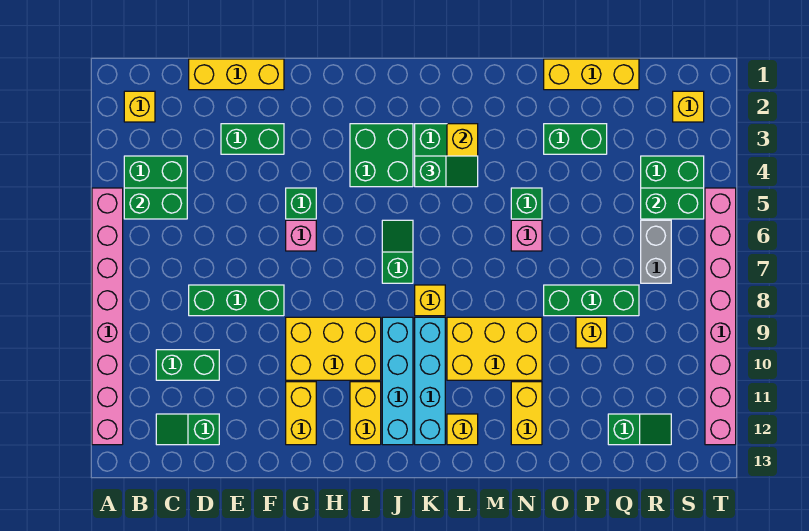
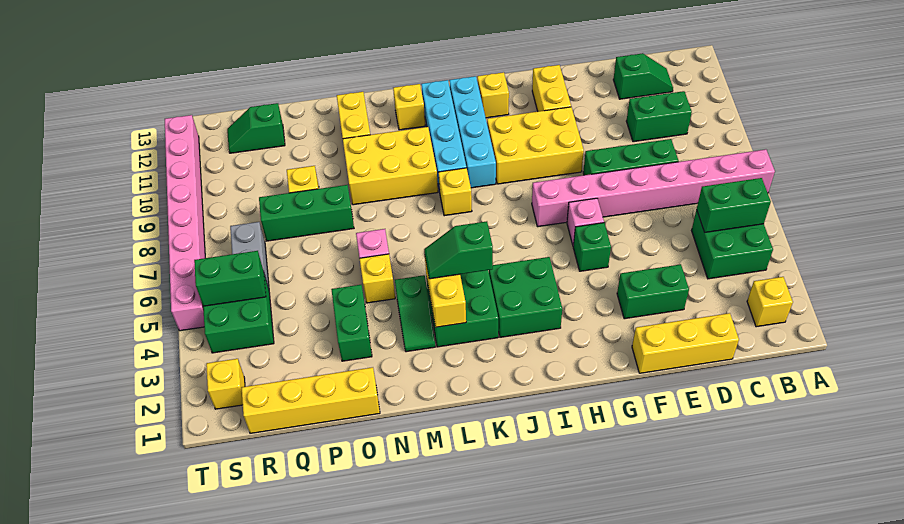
pink brick A5:A12 level 1 -> pink brick A7:H7 level 1
yellow brick I11:I12 level 1 -> yellow brick I12 level 1
green slope J6:J7 level 1 top 7 -> green slope M3:M4 level 1 top 4
green brick N5 level 1 -> yellow brick N5 level 1
yellow brick O1:Q1 level 1 -> yellow brick O1:R1 level 1
green brick O3:P3 level 1 -> green brick O3:O4 level 1

